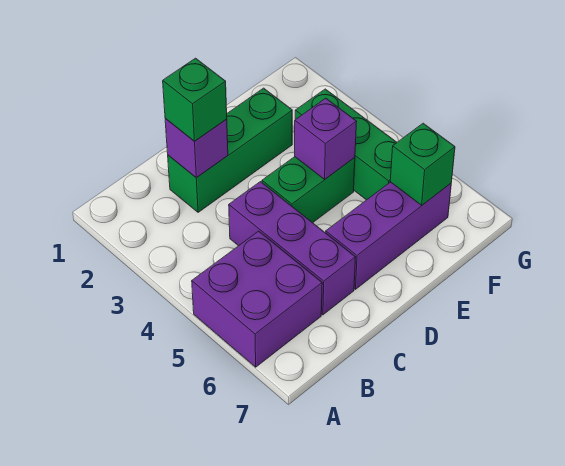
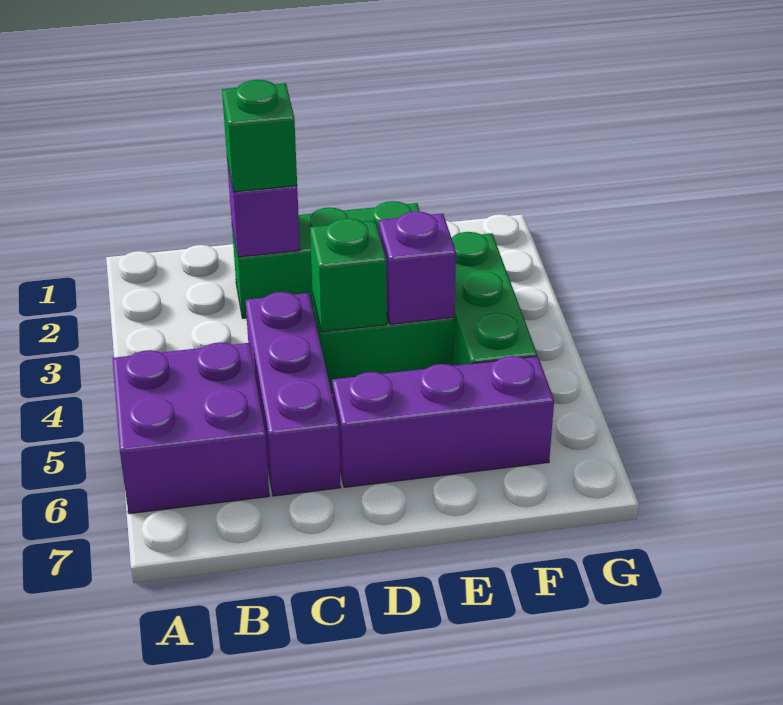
green brick F6 level 2 -> green brick D4 level 2

